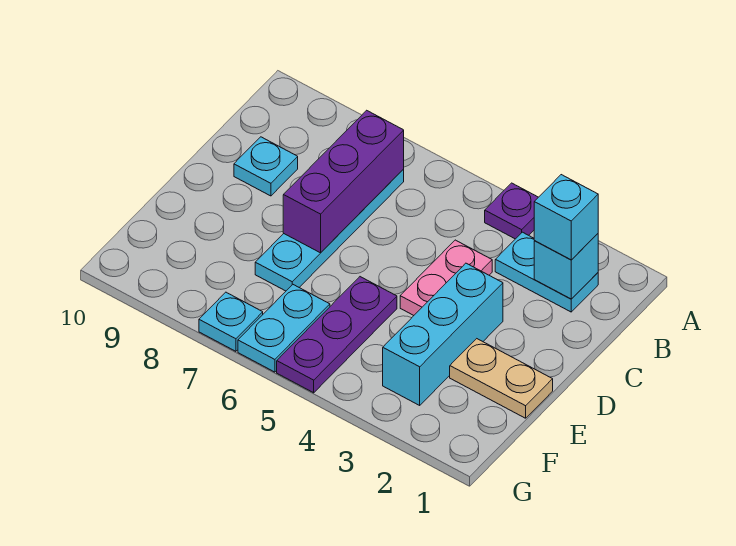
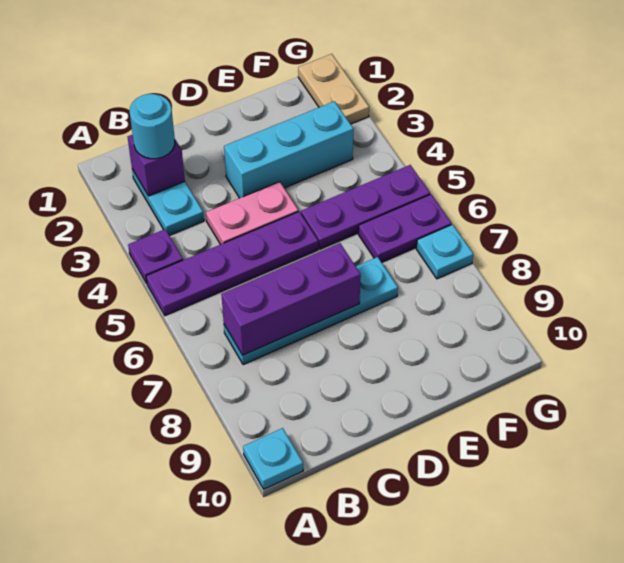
none -> purple plate A5:D5 level 1
cyan brick B2 level 2 -> purple brick B2 level 2
cyan brick B2 level 3 -> cyan round brick B2 level 3
cyan plate C9 level 1 -> cyan plate A10 level 1
tan plate E1:E2 level 1 -> tan plate G1:G2 level 1
cyan plate F6:G6 level 1 -> purple plate F6:G6 level 1

